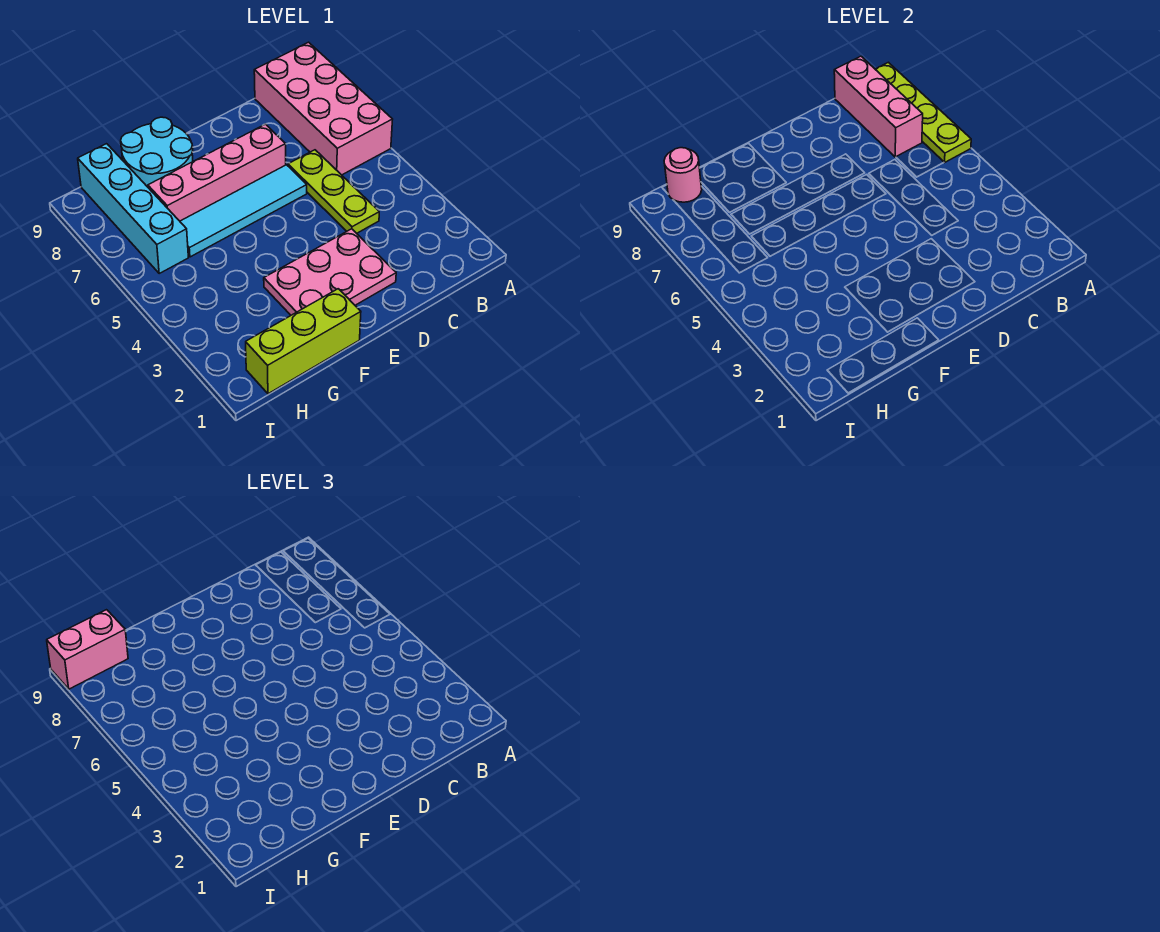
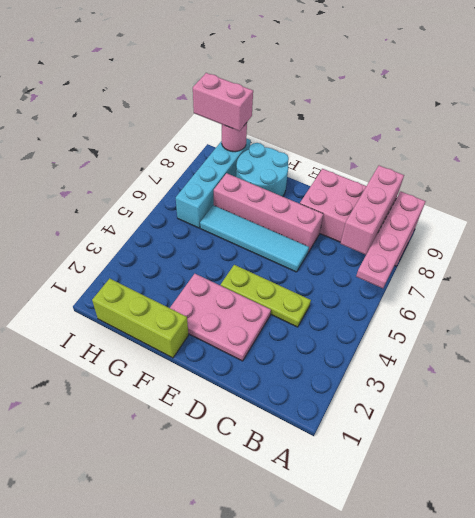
pink brick A6:B9 level 1 -> pink brick A8:D9 level 1
lime plate A6:A9 level 2 -> pink plate A6:A9 level 2
lime plate C4:C6 level 1 -> lime plate C4:E4 level 1

